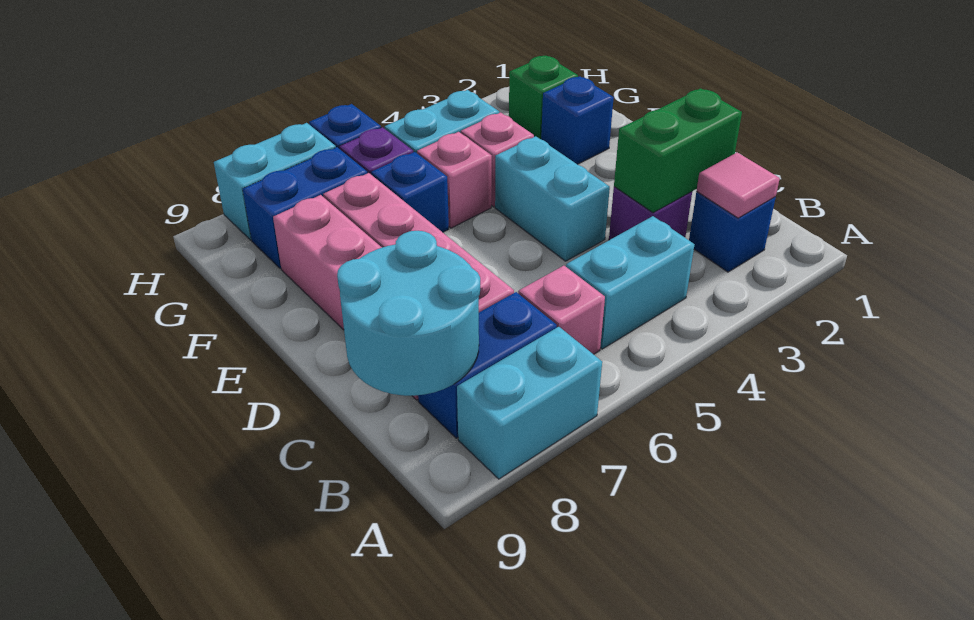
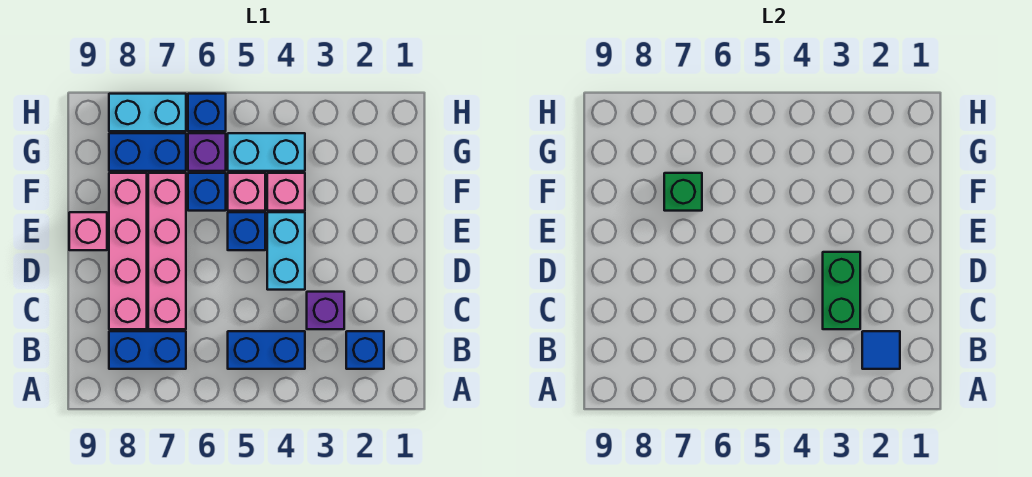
cyan brick A7:A8 level 1 -> none
pink tile B2 level 2 -> blue tile B2 level 2
cyan brick B4:B5 level 1 -> blue brick B4:B5 level 1
pink brick B6 level 1 -> pink brick E9 level 1
cyan round brick B8:C9 level 2 -> none
green brick C2:C3 level 2 -> green brick C3:D3 level 2
blue brick F2 level 1 -> blue brick E5 level 1
green brick G2 level 1 -> green brick F7 level 2

